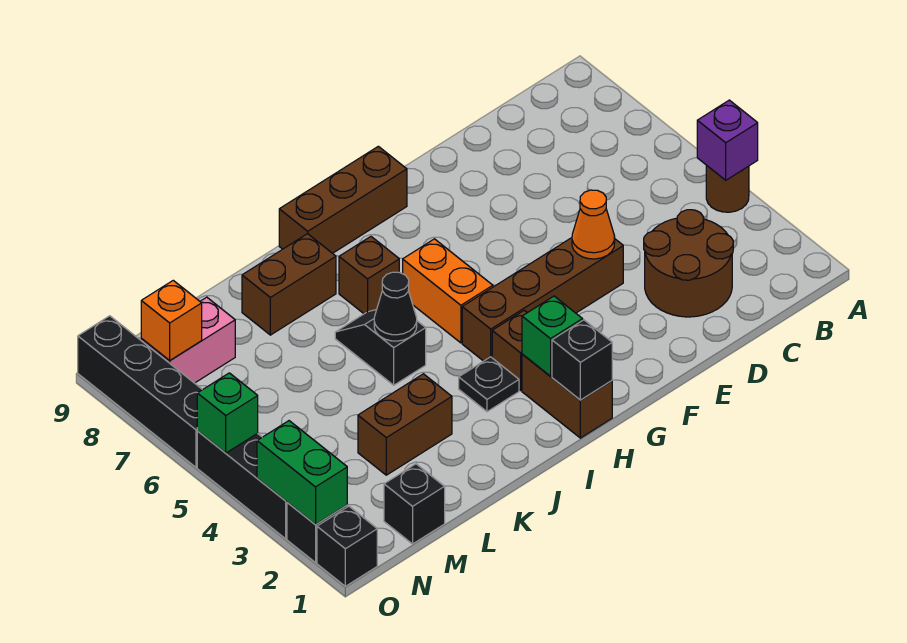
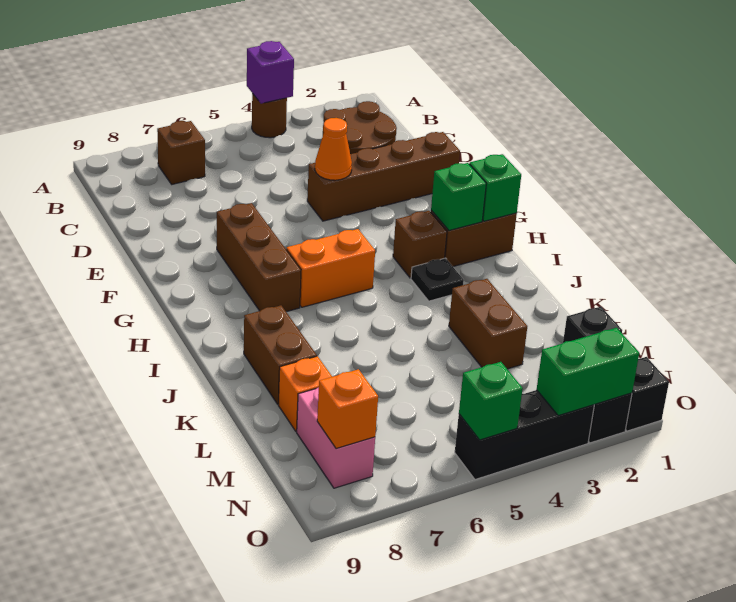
brown brick E4:H4 level 1 -> brown brick E1:E4 level 1
brown brick G9:I9 level 1 -> brown brick F7:H7 level 1
black brick H1 level 2 -> green brick H1 level 2
brown brick I7 level 1 -> brown brick B7 level 1
black slope J5:J6 level 1 top 5 -> none
black cone J5 level 2 -> none
none -> orange brick L8 level 1
black brick O6:O9 level 1 -> none

